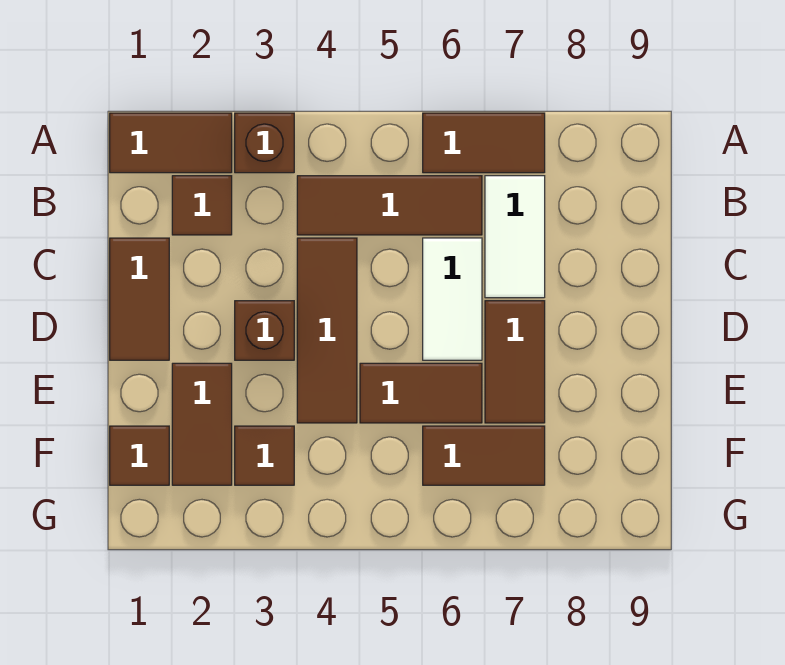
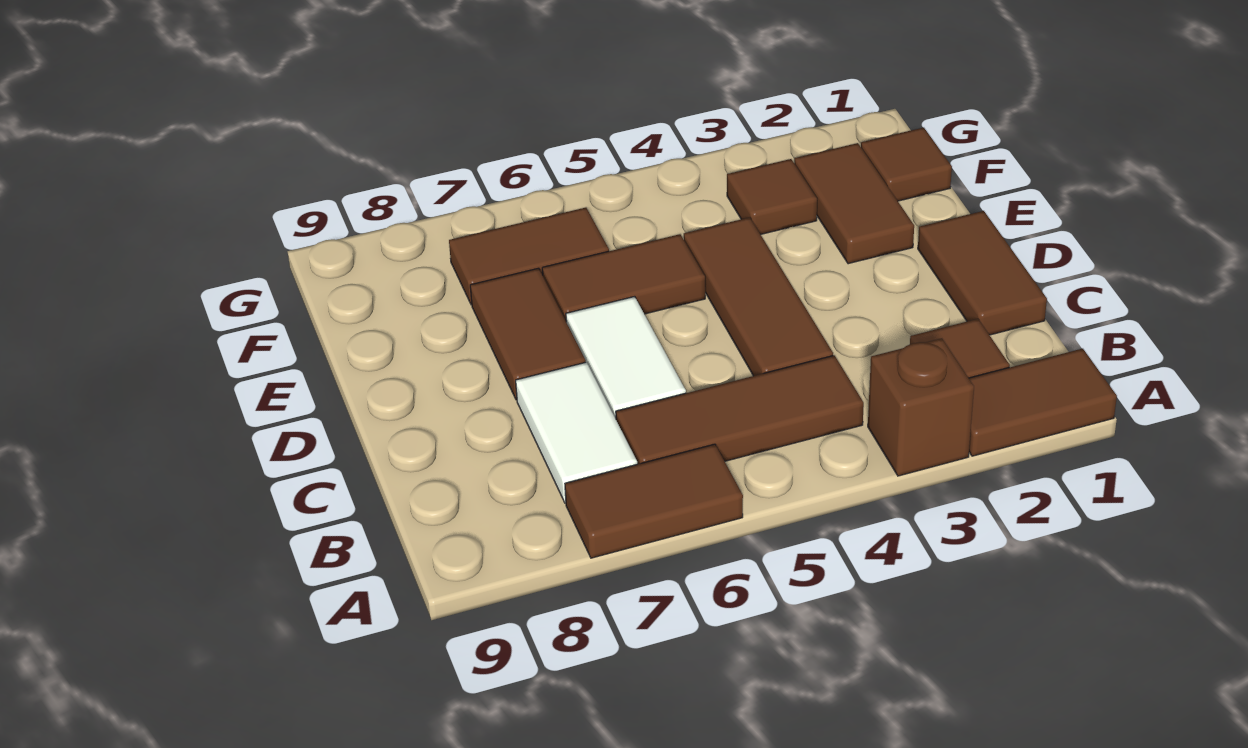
brown brick D3 level 1 -> none

